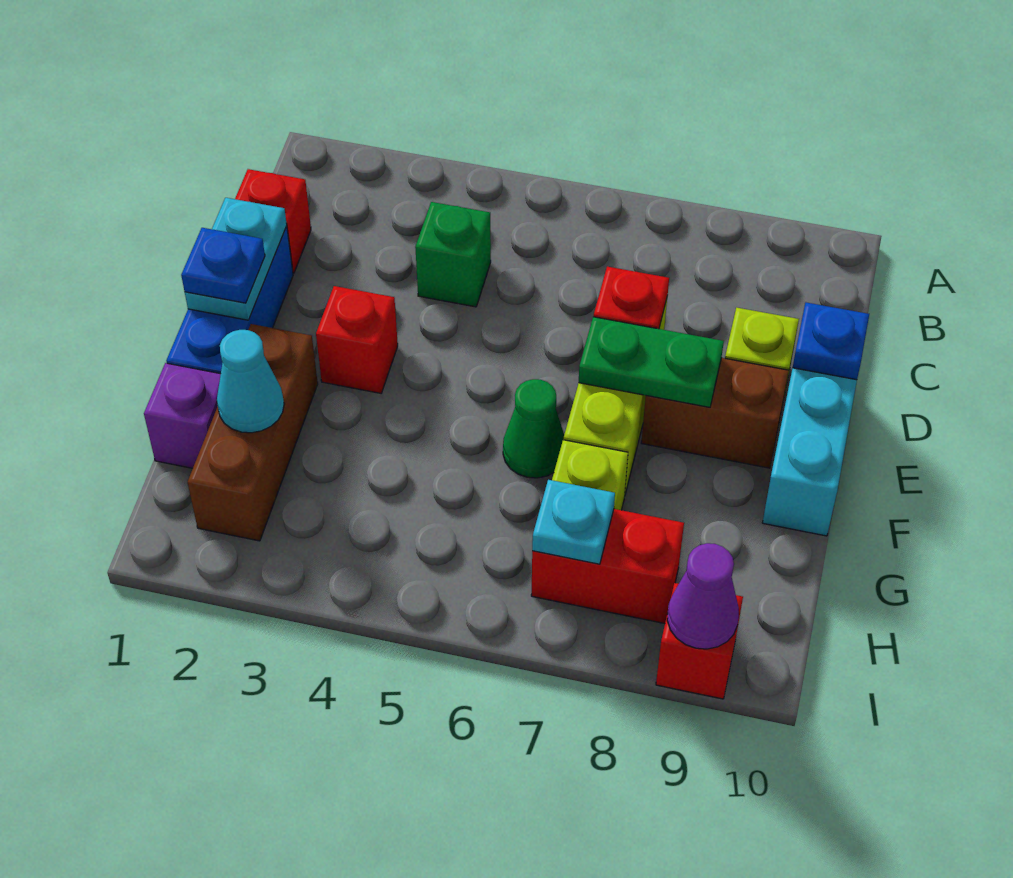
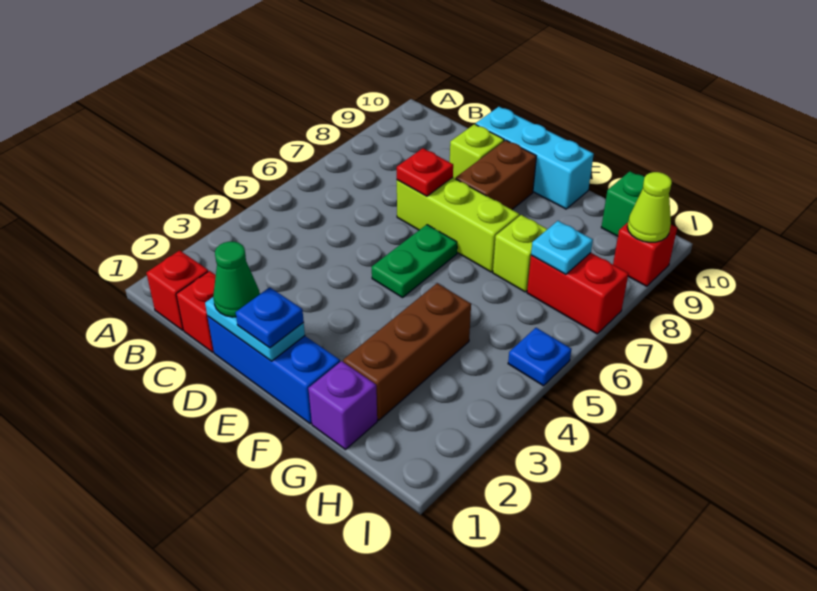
green brick C4 level 1 -> green brick H10 level 1
blue plate D10 level 2 -> blue plate I5 level 1
red brick E3 level 1 -> red brick B1 level 1
green plate E7:E8 level 2 -> green plate E5:E6 level 1
brown brick F2:H2 level 1 -> brown brick G2:G4 level 1
green cone F6 level 1 -> green cone D1 level 3
cyan cone G2 level 2 -> none
red brick H7:H8 level 1 -> red brick H7:I7 level 1
purple cone I9 level 2 -> lime cone I9 level 2

